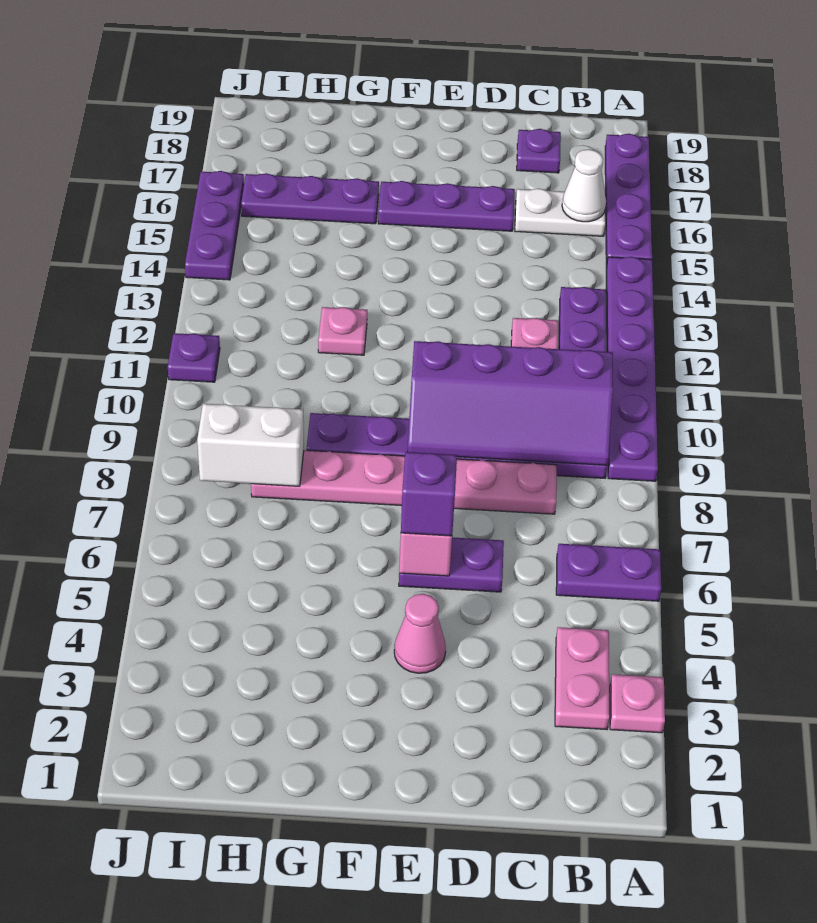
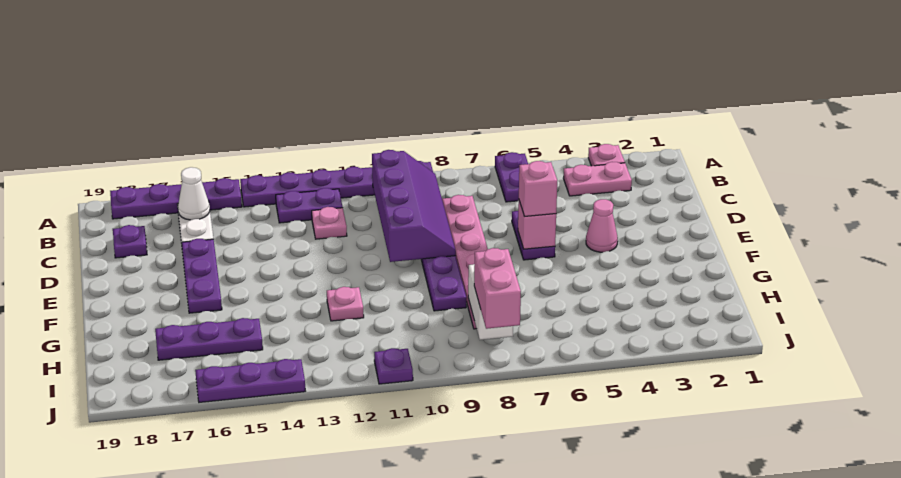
purple brick E6 level 3 -> pink brick E6 level 3
purple plate G16:I16 level 1 -> purple plate H15:H17 level 1
none -> pink brick I8:J8 level 3

